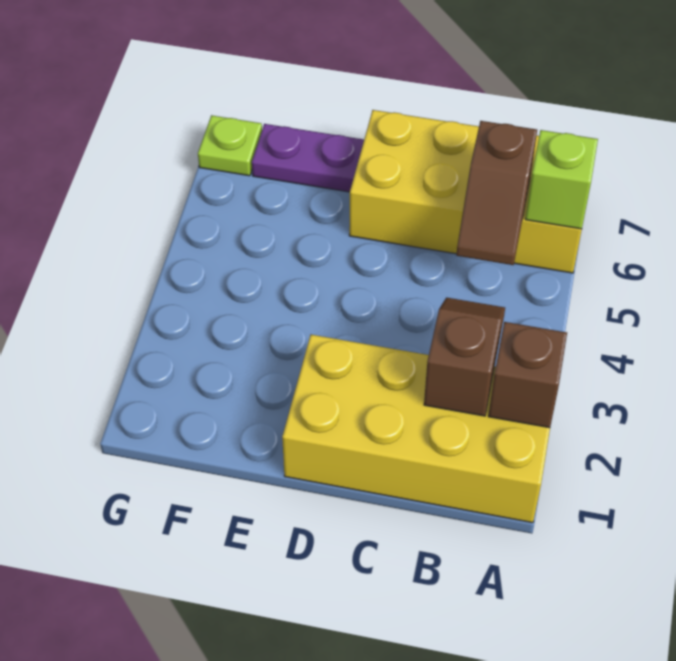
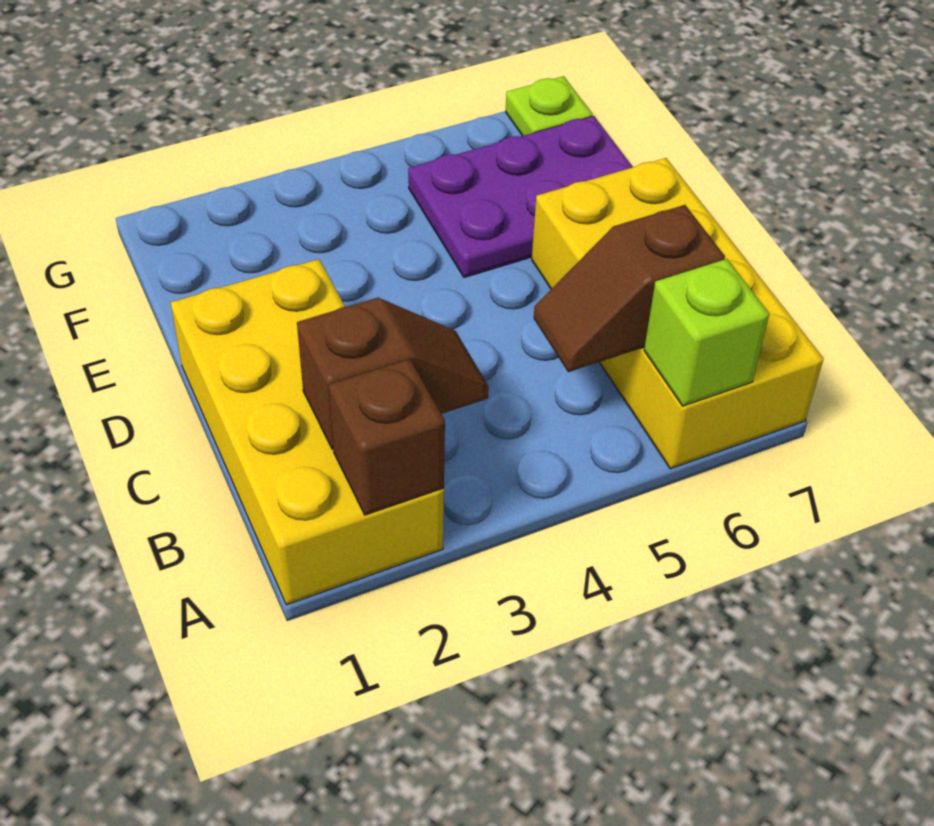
purple plate E7:F7 level 1 -> purple plate E5:F7 level 1

